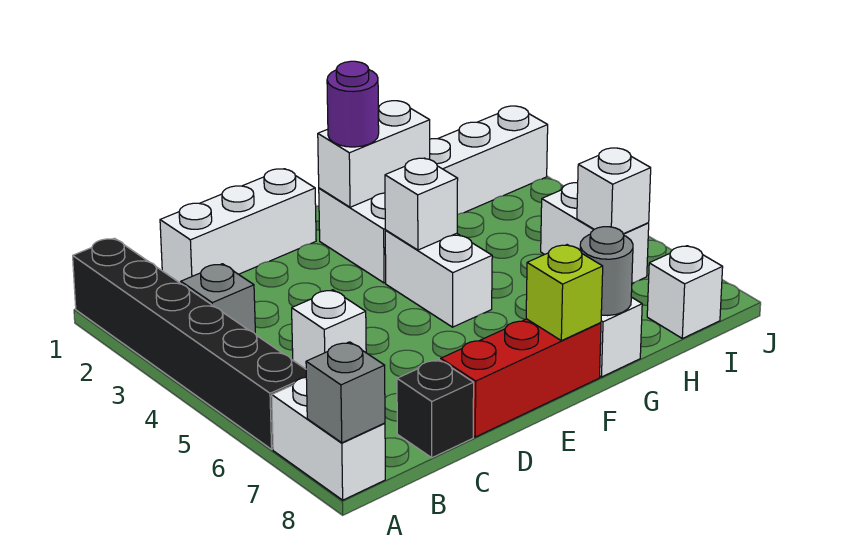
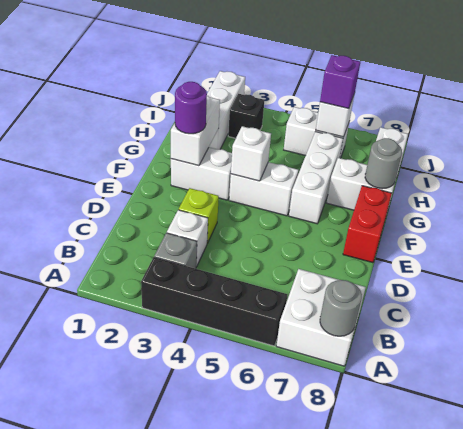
black brick A1:A6 level 1 -> black brick A3:A6 level 1
white brick A7:A8 level 1 -> white brick A7:B8 level 1
grey brick A8 level 2 -> grey round brick A8 level 2
white brick C1:E1 level 1 -> white brick F6:H6 level 1
white brick C5 level 1 -> white brick C3 level 1
black brick C8 level 1 -> black brick I3 level 1
red brick D8:F8 level 1 -> red brick E8:F8 level 1
lime brick F8 level 2 -> lime brick D3 level 1
none -> purple brick I6 level 3

